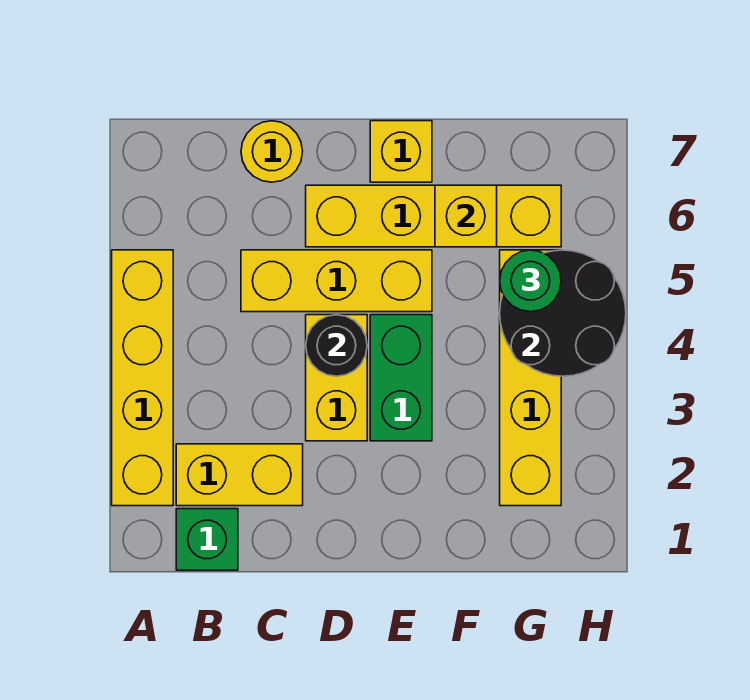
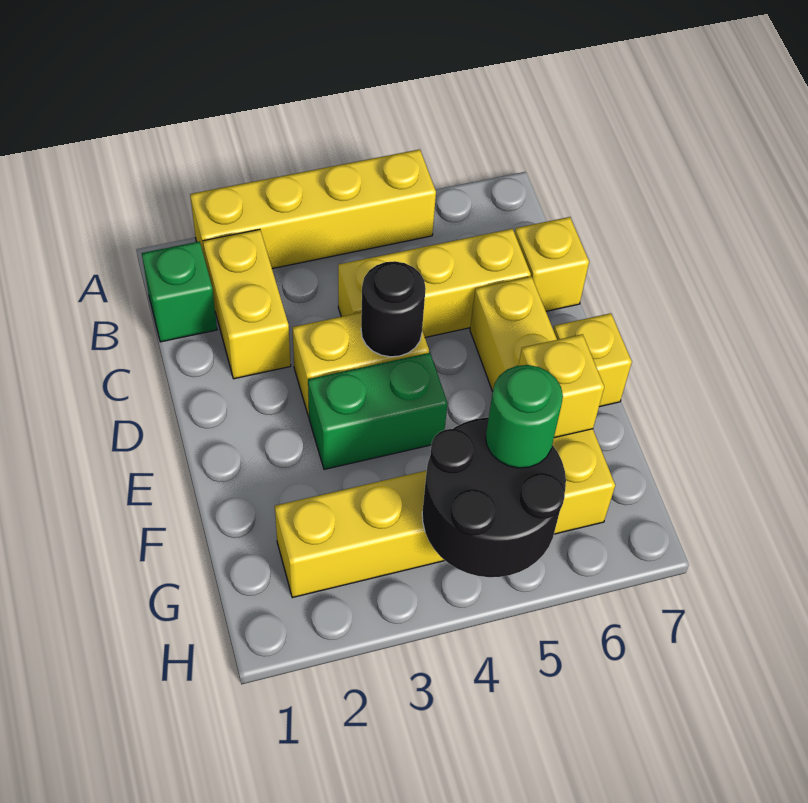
yellow brick C5:E5 level 1 -> yellow brick C4:C6 level 1
yellow round brick C7 level 1 -> yellow brick C7 level 1

